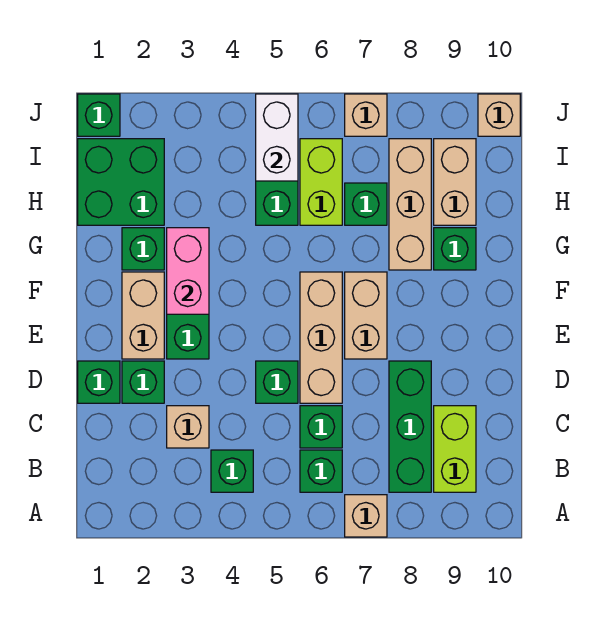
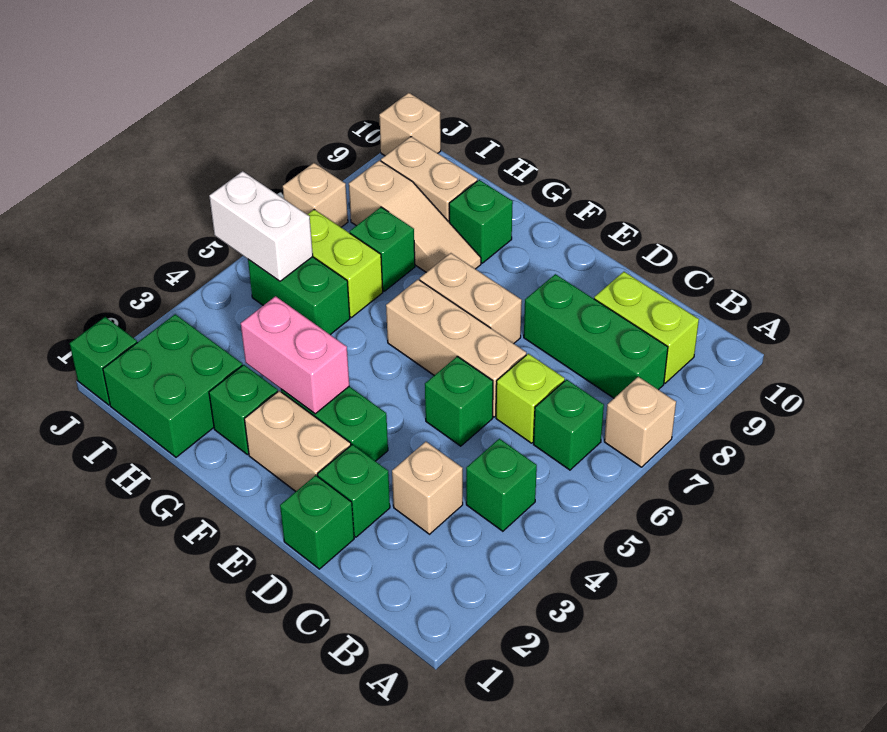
green brick C6 level 1 -> lime brick C6 level 1
tan brick G8:I8 level 1 -> tan slope G8:I8 level 1 top I

